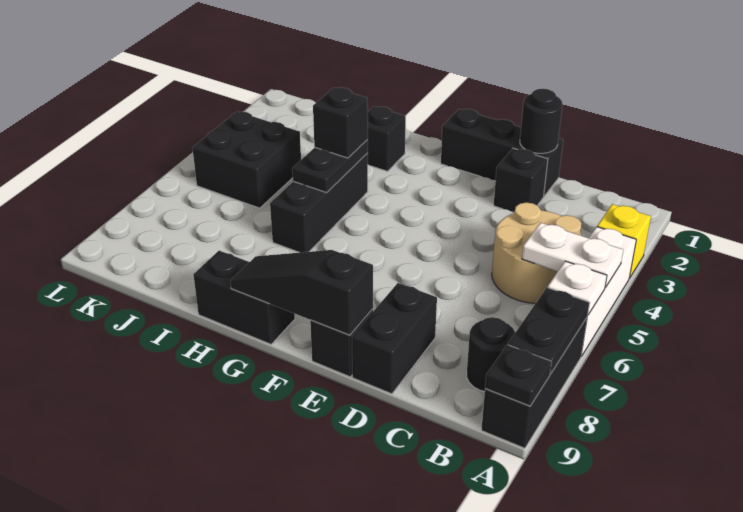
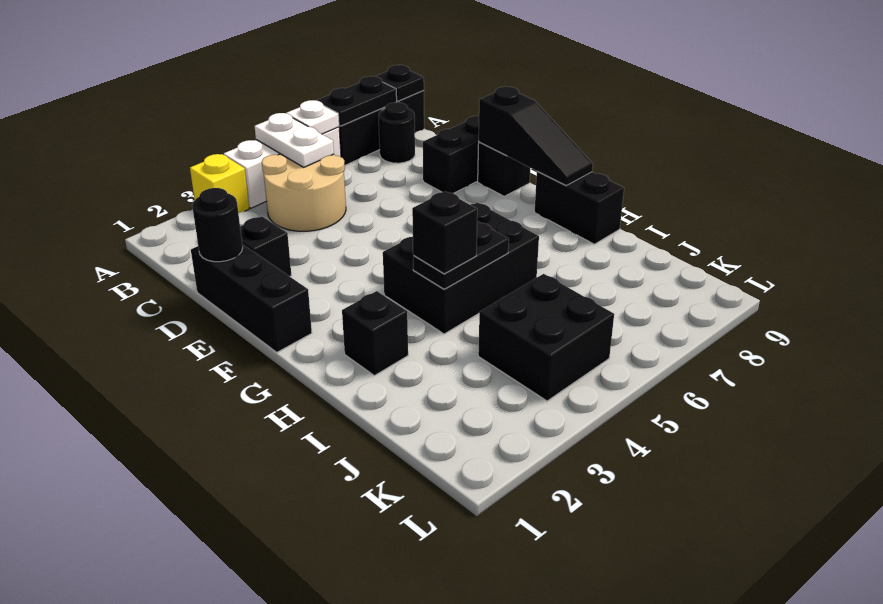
black brick H4:H6 level 1 -> black brick G4:H6 level 1

